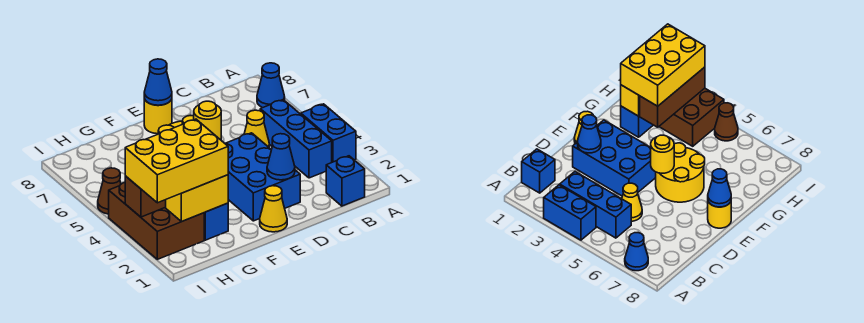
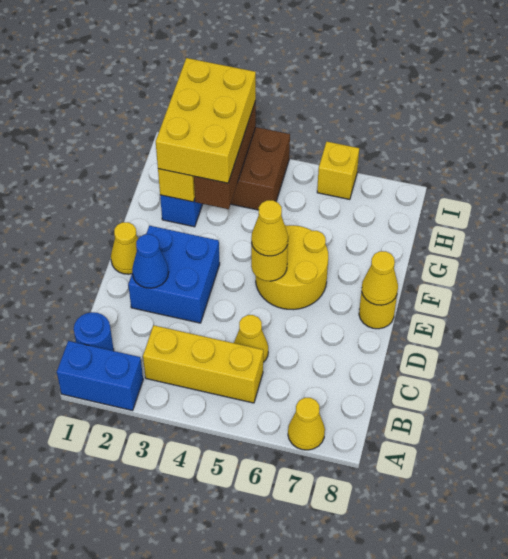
blue brick A3:A4 level 1 -> blue brick A1:A2 level 1
blue cone A7 level 1 -> yellow cone A7 level 1
blue brick B1 level 1 -> blue round brick B1 level 1
blue brick B3:B5 level 1 -> yellow brick B3:B5 level 1
blue brick D2:E4 level 1 -> blue brick D2:E3 level 1
none -> yellow cone E5 level 3
blue cone E8 level 2 -> yellow cone E8 level 2
brown cone I5 level 1 -> none
none -> yellow brick I6 level 1

